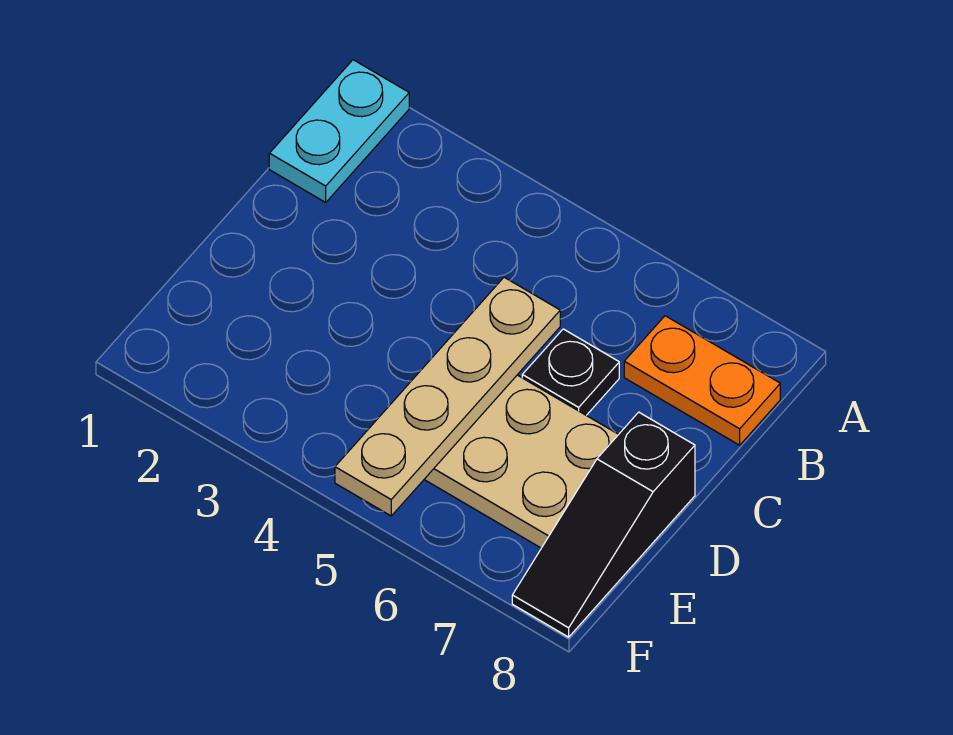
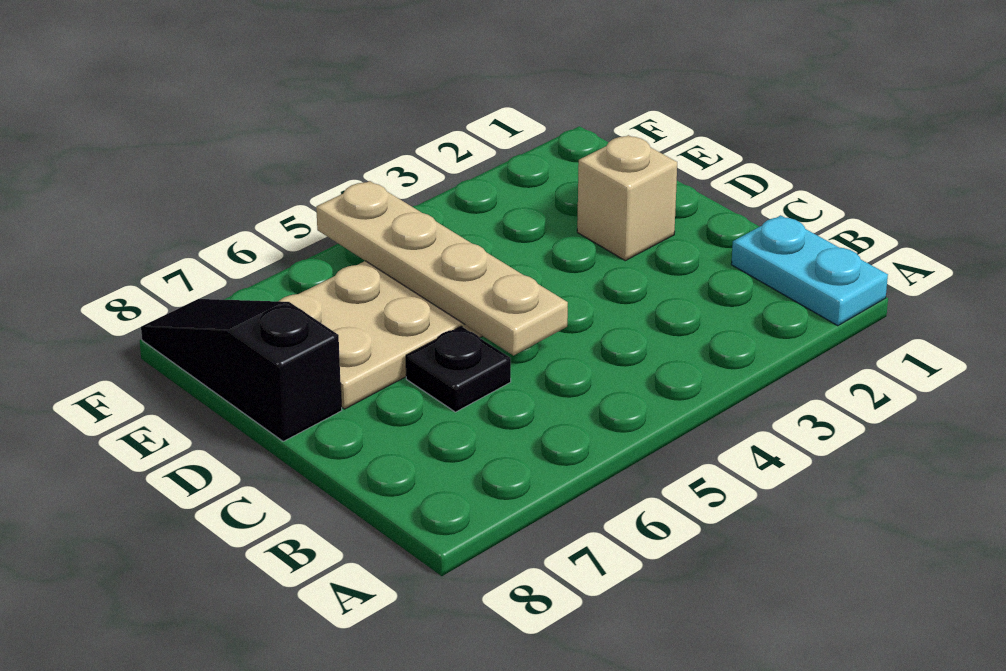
orange plate B7:B8 level 1 -> none
none -> tan brick D2 level 1

